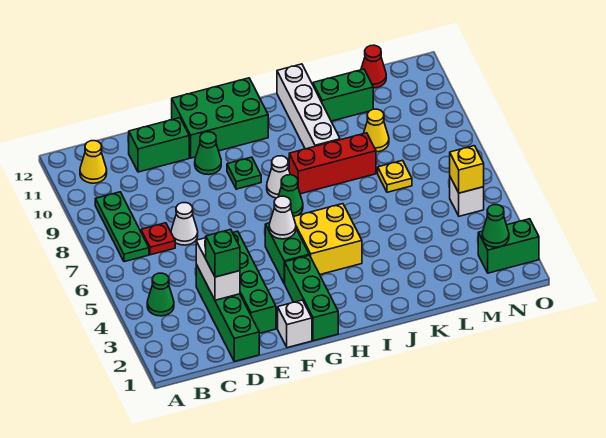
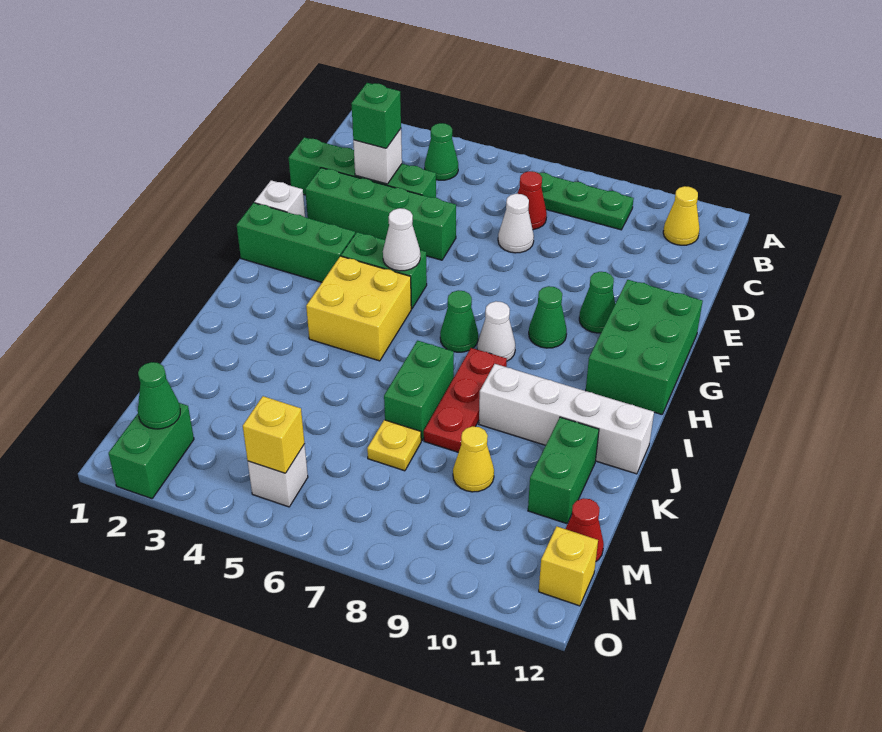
red plate C7 level 1 -> red cone C7 level 1
white brick D3:D4 level 2 -> white brick D3 level 2
green brick D11:E11 level 1 -> green brick J7:K7 level 1
green plate G9 level 1 -> green cone G9 level 1
red brick I8:K8 level 1 -> red plate I8:K8 level 1
none -> yellow brick N12 level 1

